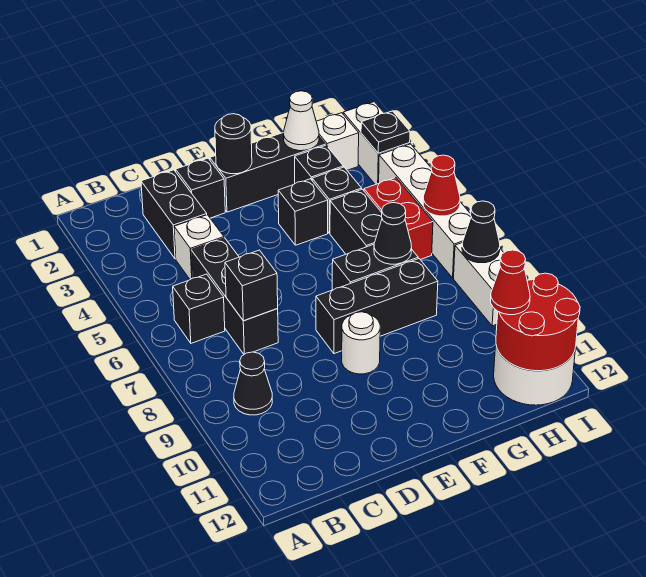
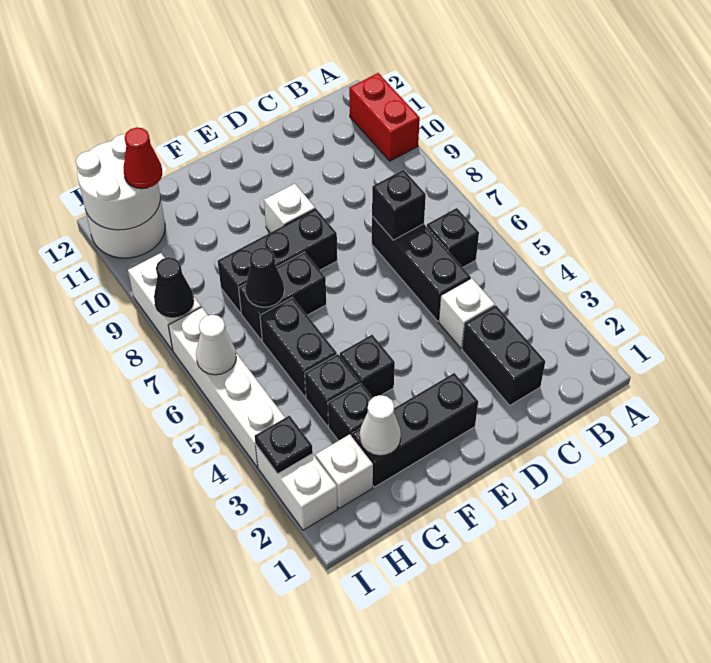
black cone B9 level 1 -> none
black brick D2 level 1 -> none
black round brick E2 level 2 -> none
white round brick E9 level 1 -> white brick E9 level 1
red brick H5:H6 level 1 -> red brick A10:A11 level 1
red round brick H11:I12 level 2 -> white round brick H11:I12 level 2
red cone I6 level 2 -> white cone I6 level 2

